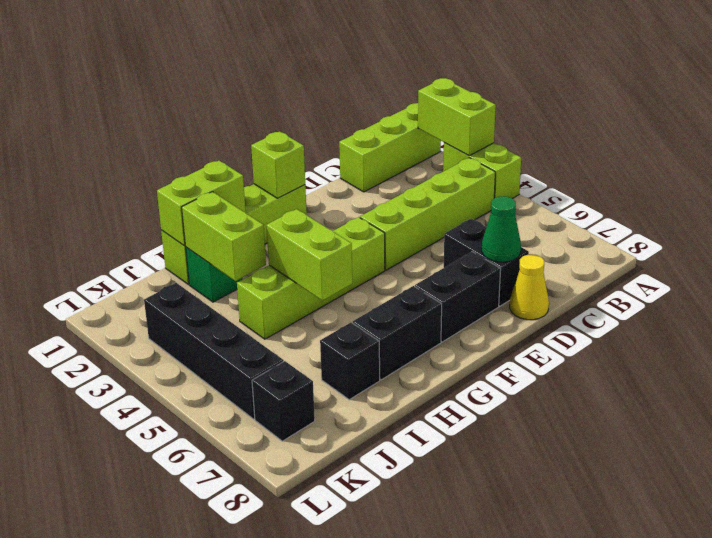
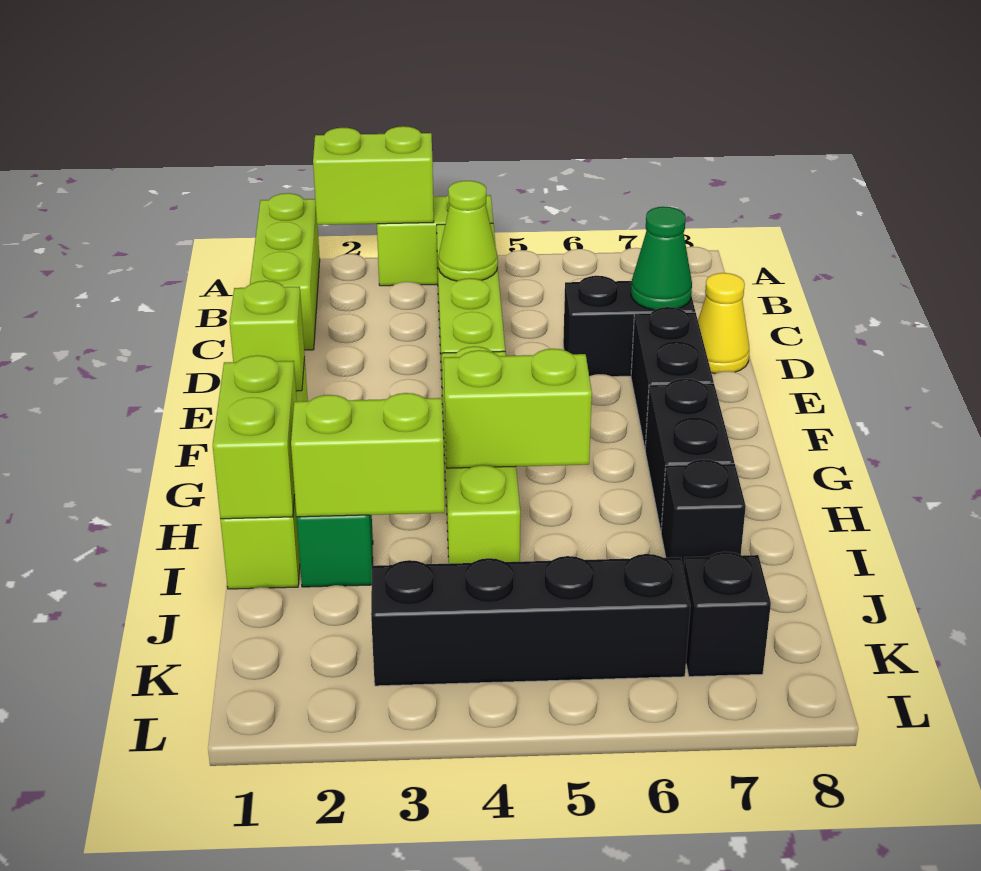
none -> lime cone C4 level 2

